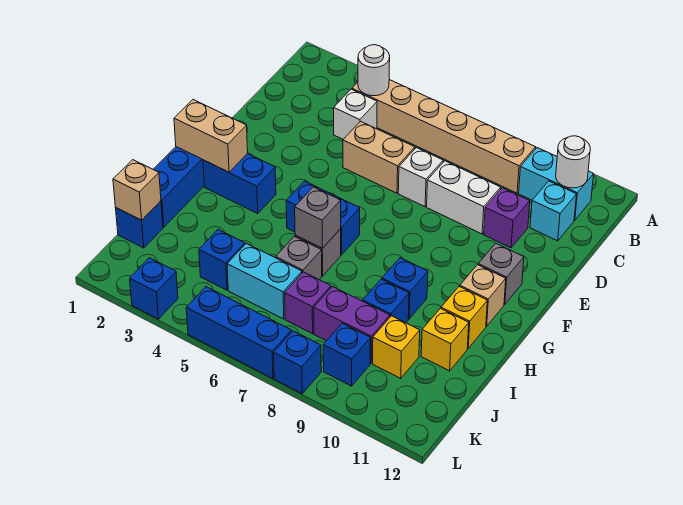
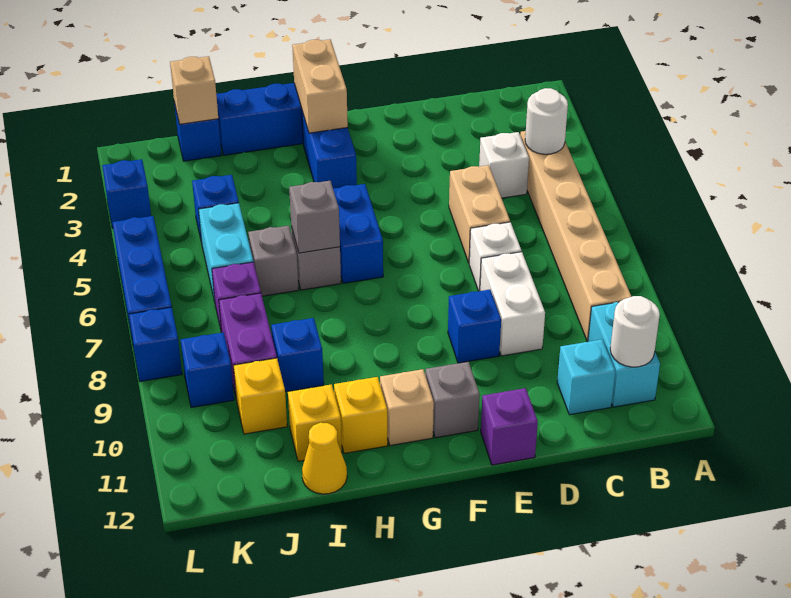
purple brick D10 level 1 -> purple brick E12 level 1
blue brick H9 level 1 -> blue brick E9 level 1
none -> yellow cone I12 level 1

